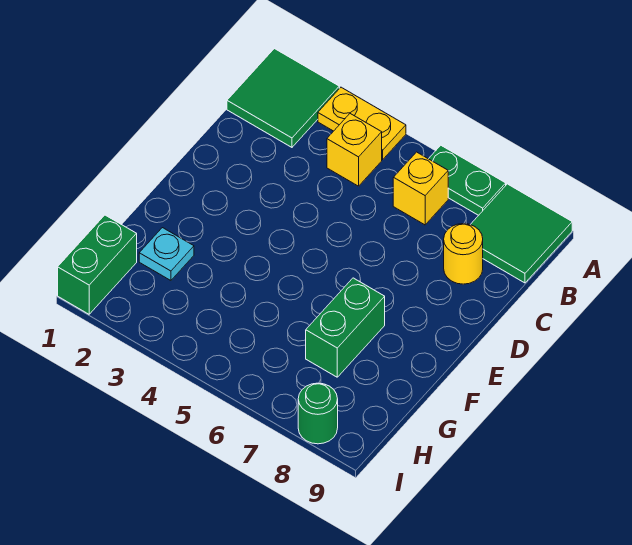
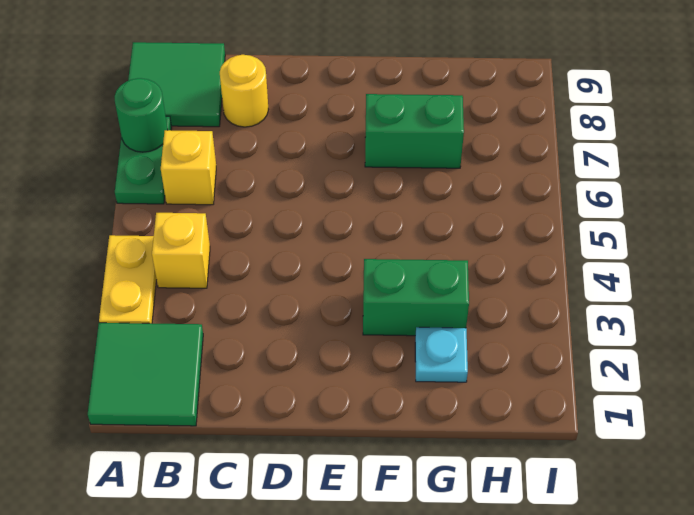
green brick H1:I1 level 1 -> green brick F3:G3 level 1
green round brick I8 level 1 -> green round brick A7 level 2

